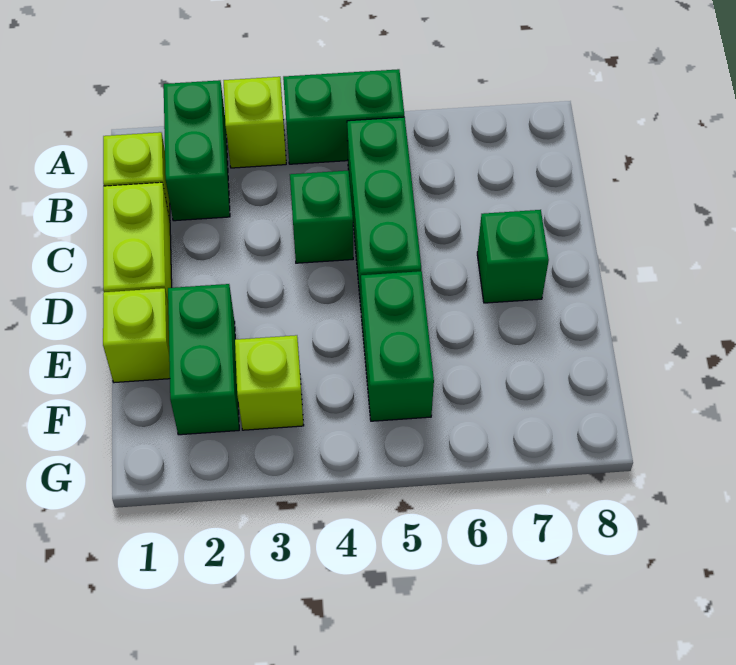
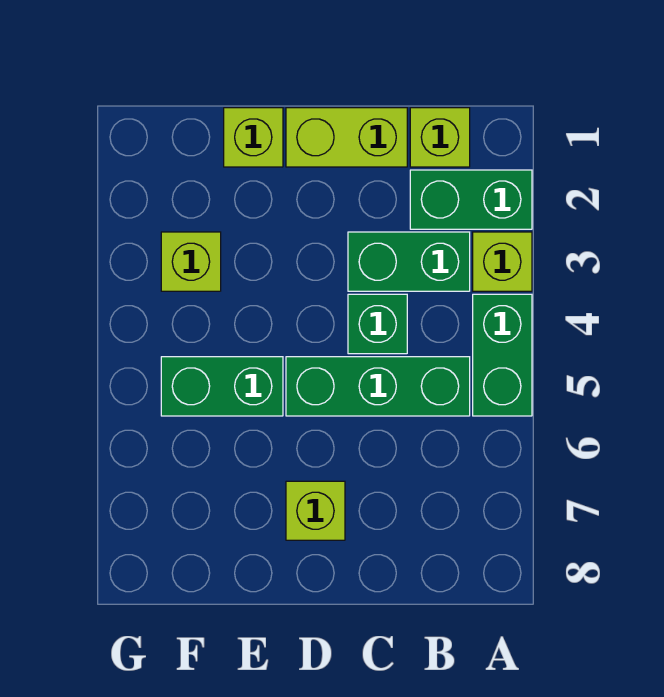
green brick D7 level 1 -> lime brick D7 level 1
green brick E2:F2 level 1 -> green brick B3:C3 level 1

